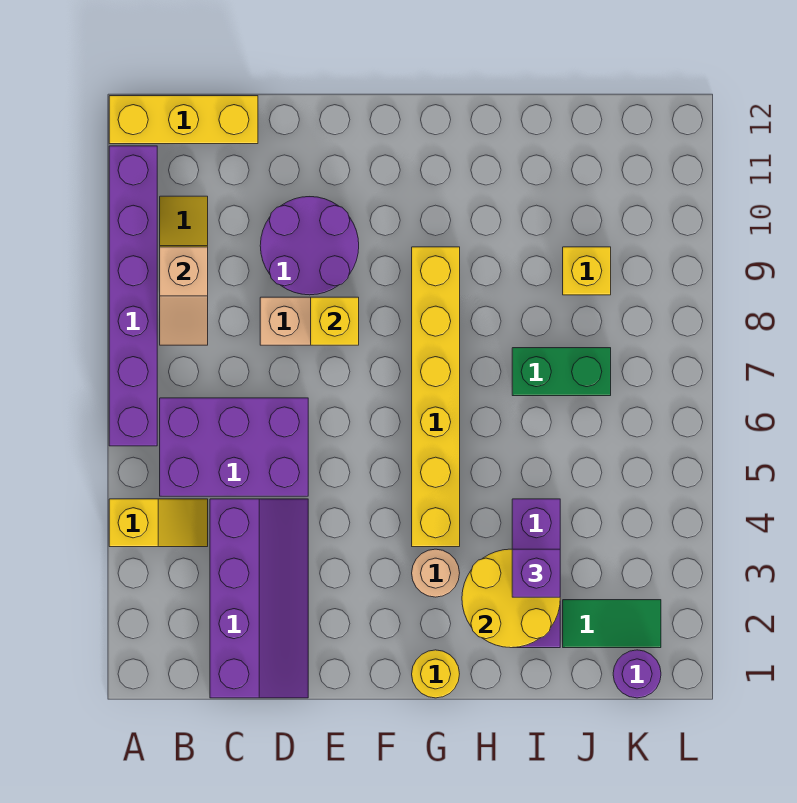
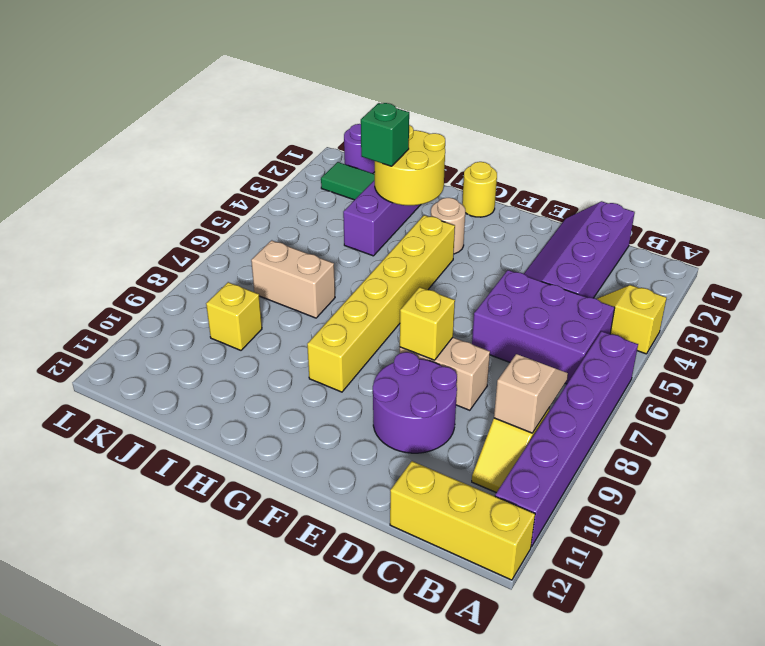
purple brick I3 level 3 -> green brick I3 level 3
green brick I7:J7 level 1 -> tan brick I7:J7 level 1

